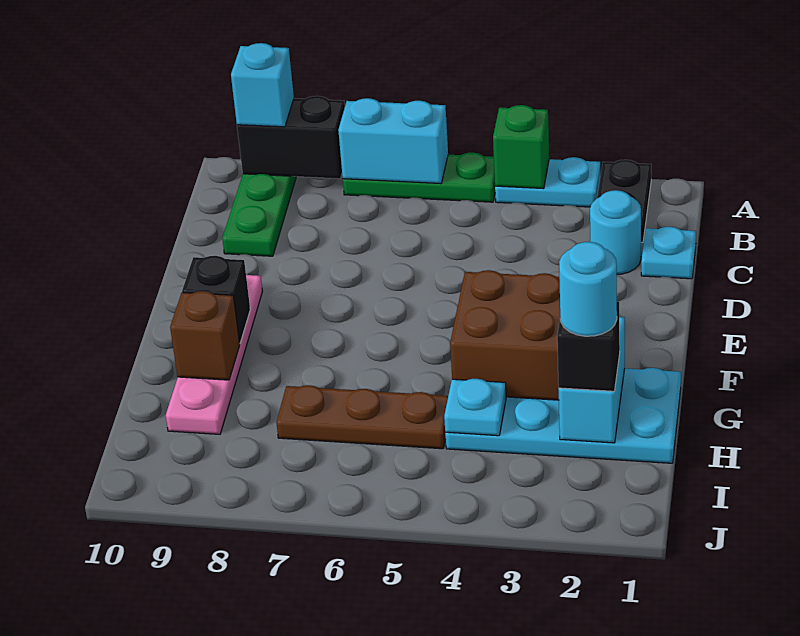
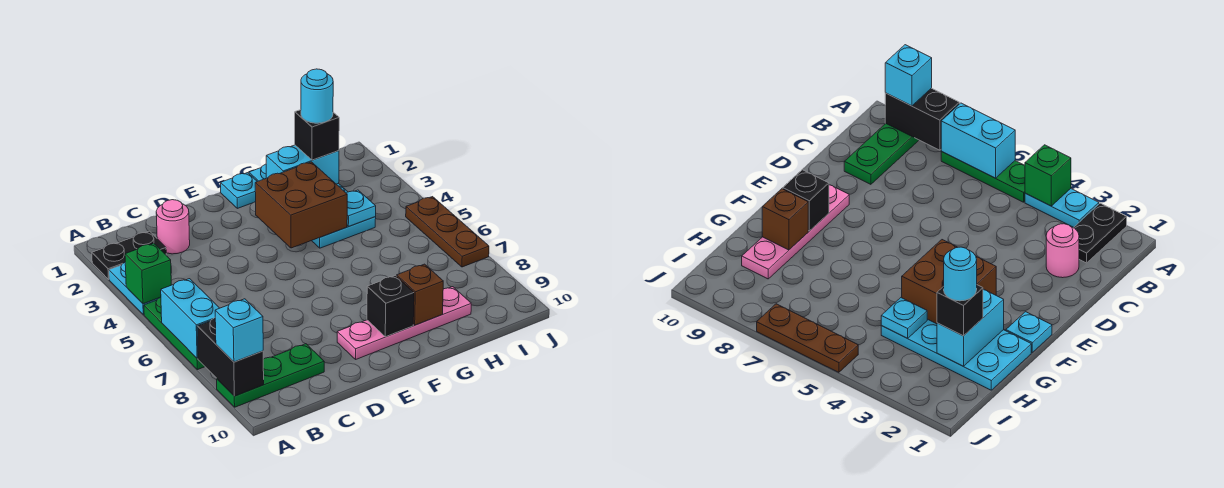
cyan plate C1 level 1 -> cyan plate F1 level 1
cyan round brick C2 level 1 -> pink round brick C2 level 1
brown plate H5:H7 level 1 -> brown plate J5:J7 level 1

